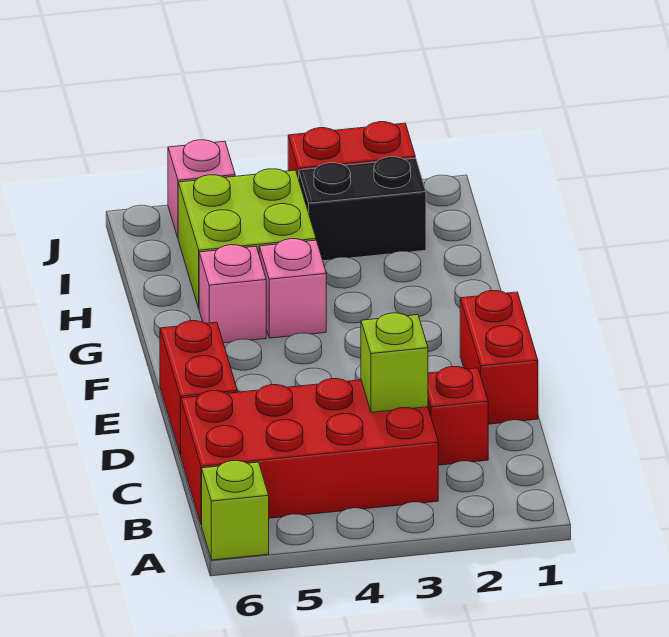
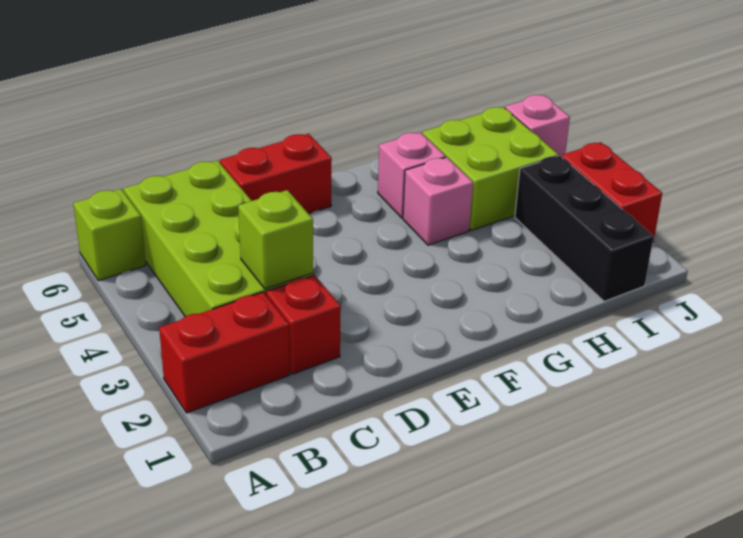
red brick B3:C6 level 1 -> lime brick B3:C6 level 1
red brick D1:E1 level 1 -> red brick A2:B2 level 1
black brick I2:I3 level 1 -> black brick I1:I3 level 1

